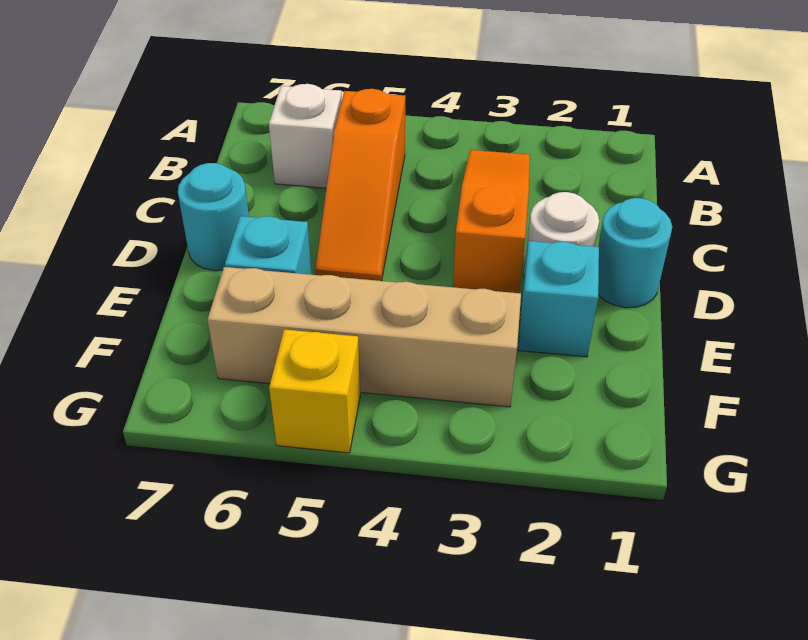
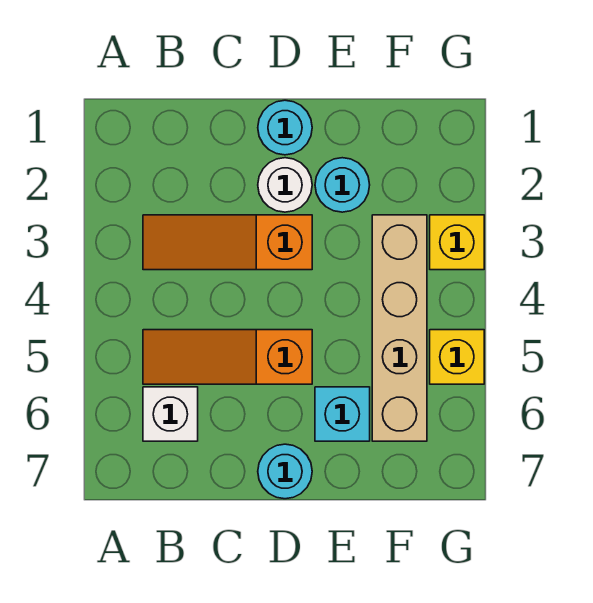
orange slope B5:D5 level 1 top B -> orange slope B5:D5 level 1 top D
cyan brick E2 level 1 -> cyan round brick E2 level 1
none -> yellow brick G3 level 1

